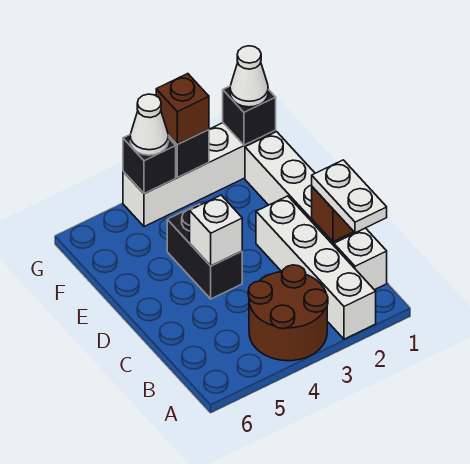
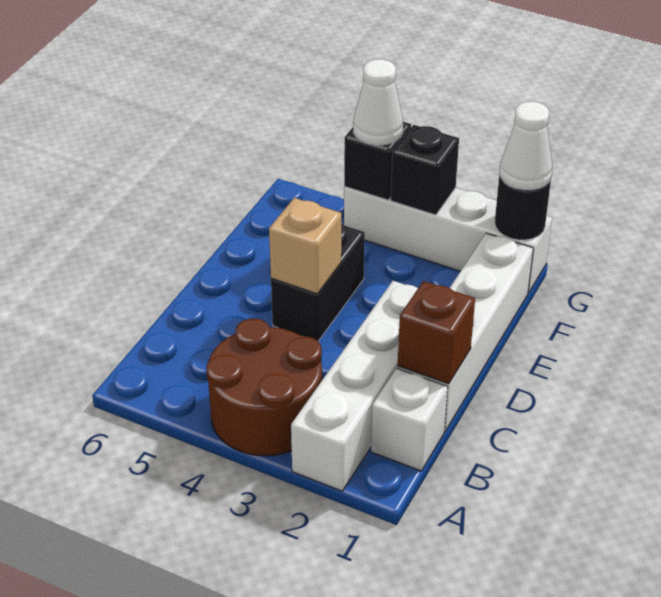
white plate B1:C1 level 3 -> none
white brick D4 level 2 -> tan brick D4 level 2
black brick G1 level 2 -> black round brick G1 level 2
brown brick G3 level 3 -> none

